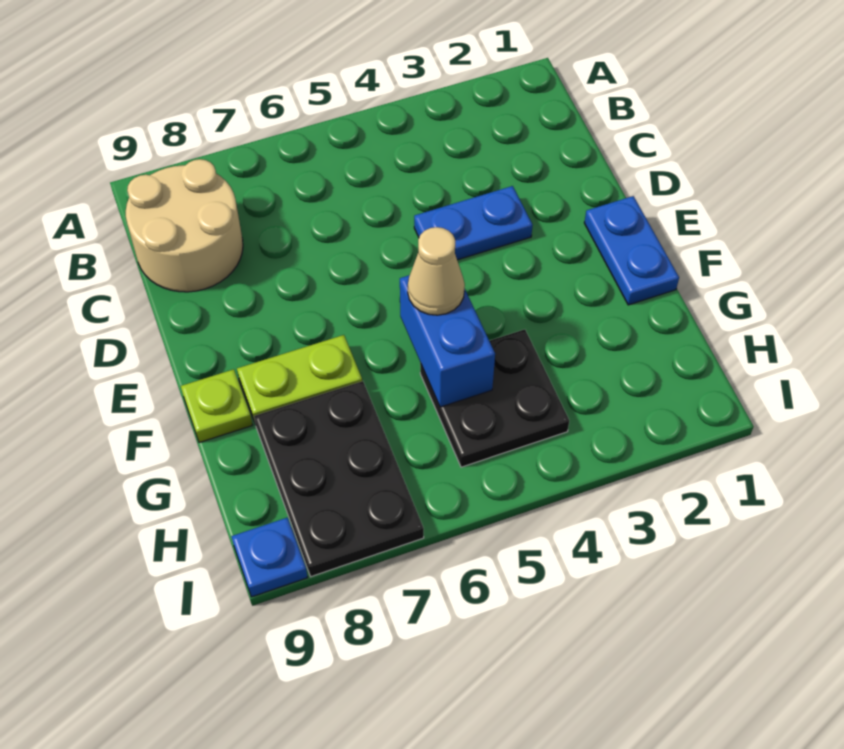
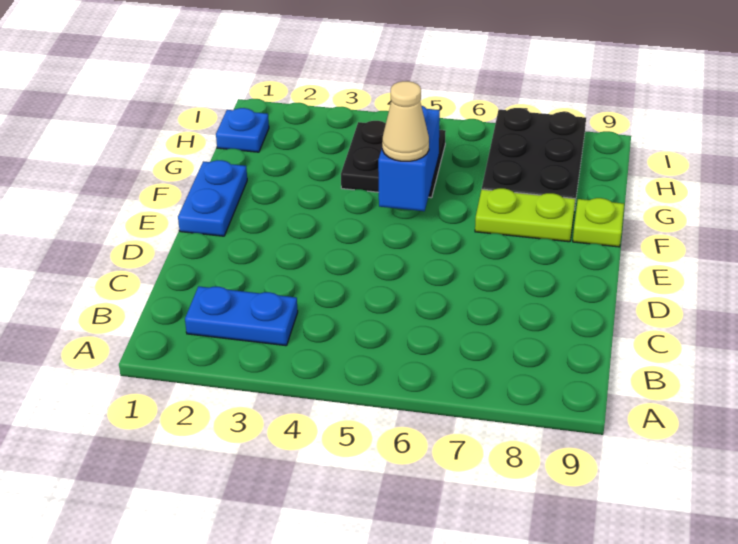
tan round brick B8:C9 level 1 -> none
blue plate D3:D4 level 1 -> blue plate B2:B3 level 1
blue plate I9 level 1 -> blue plate H1 level 1

